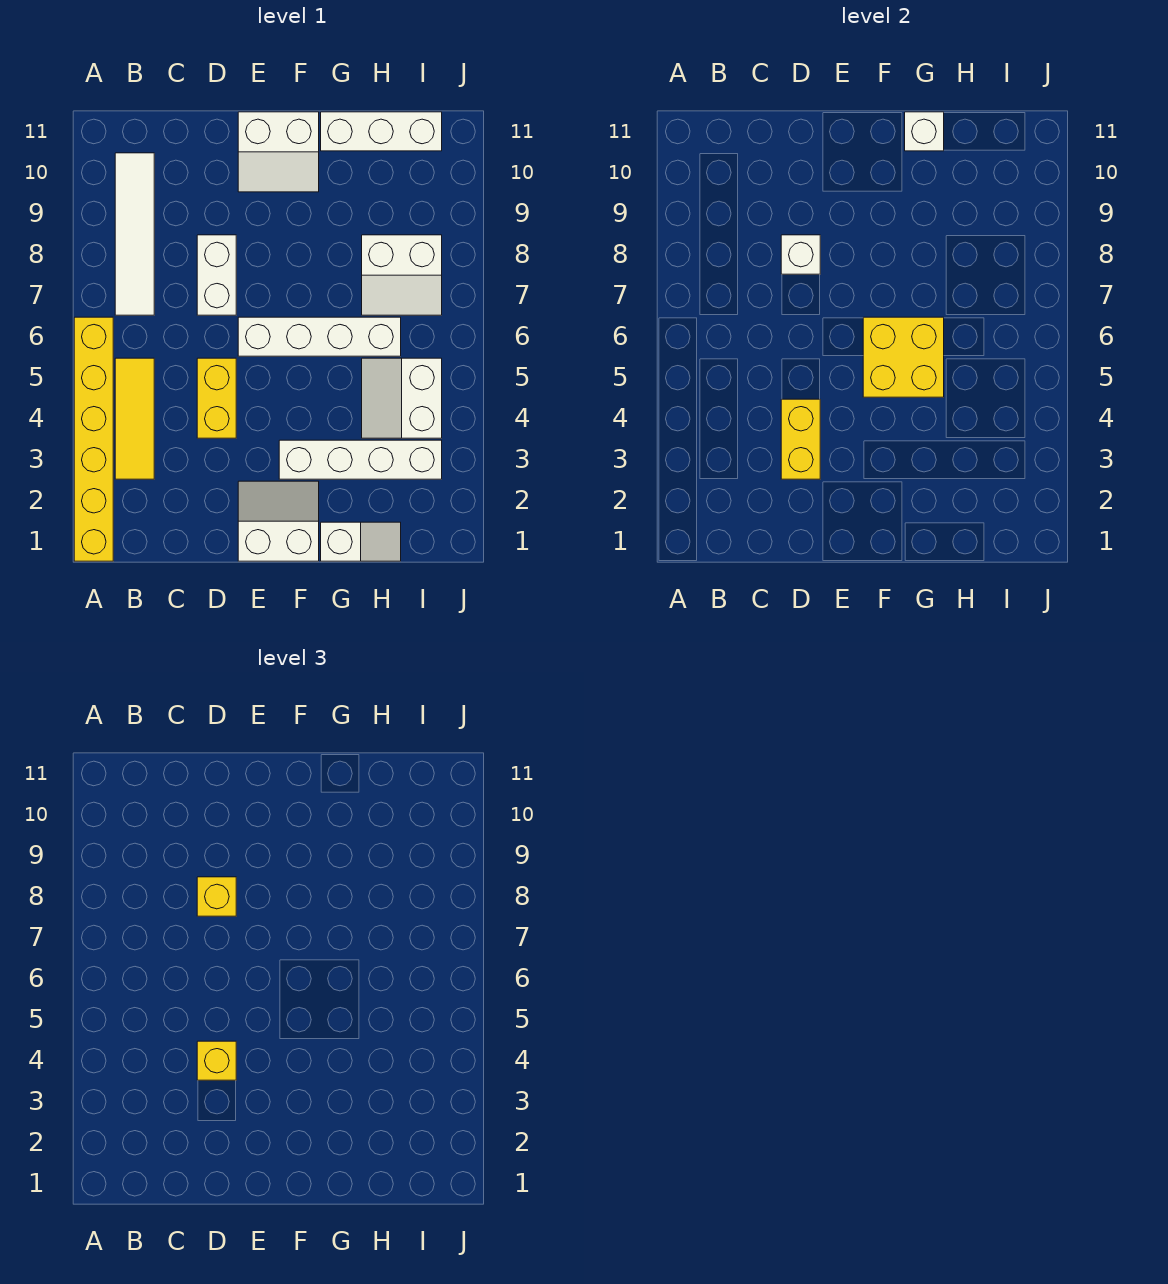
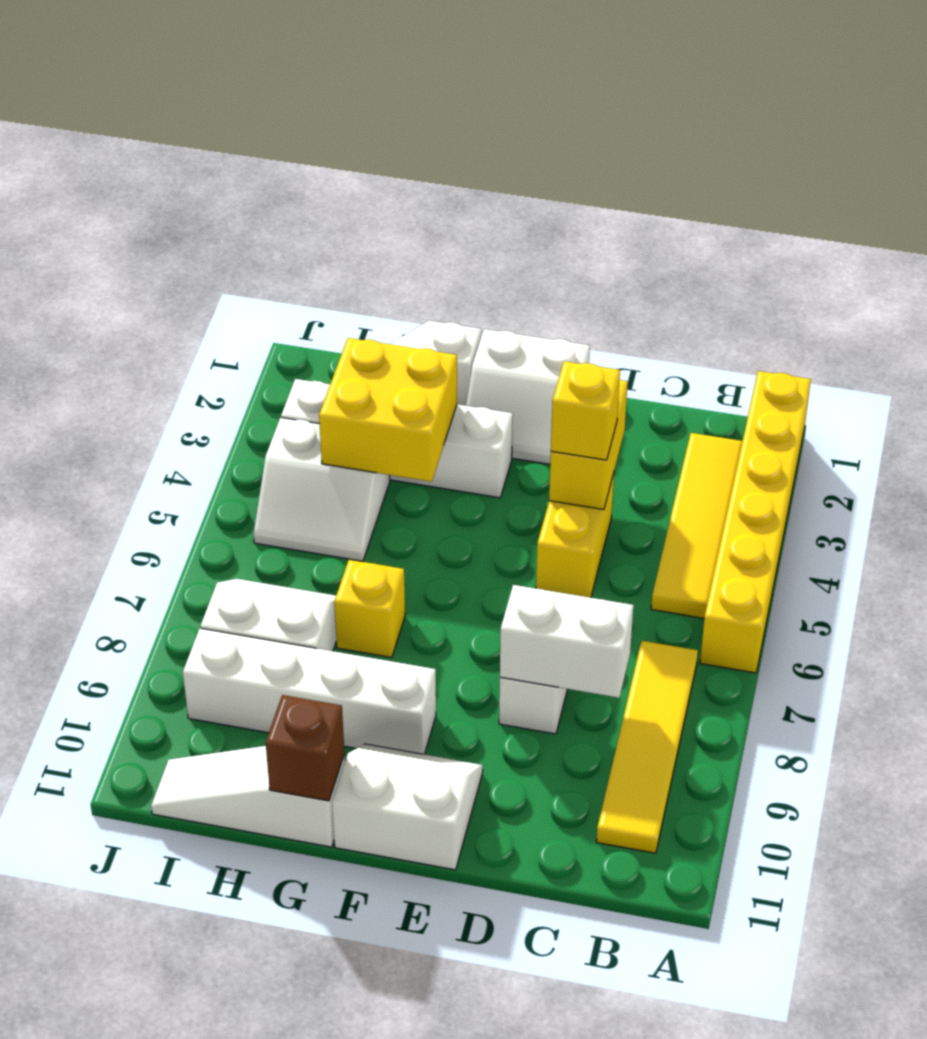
yellow tile B3:B5 level 1 -> yellow tile B2:B5 level 1
white tile B7:B10 level 1 -> yellow tile B7:B10 level 1
white brick D8 level 2 -> white brick C8:D8 level 2
yellow brick D8 level 3 -> yellow brick G7 level 1
white brick E6:H6 level 1 -> white brick F9:I9 level 1
yellow brick F5:G6 level 2 -> yellow brick G3:H4 level 2
white brick G11:I11 level 1 -> white slope G11:I11 level 1 top G
white brick G11 level 2 -> brown brick G11 level 2
white slope H4:I5 level 1 top I -> white slope H4:I5 level 1 top 4

